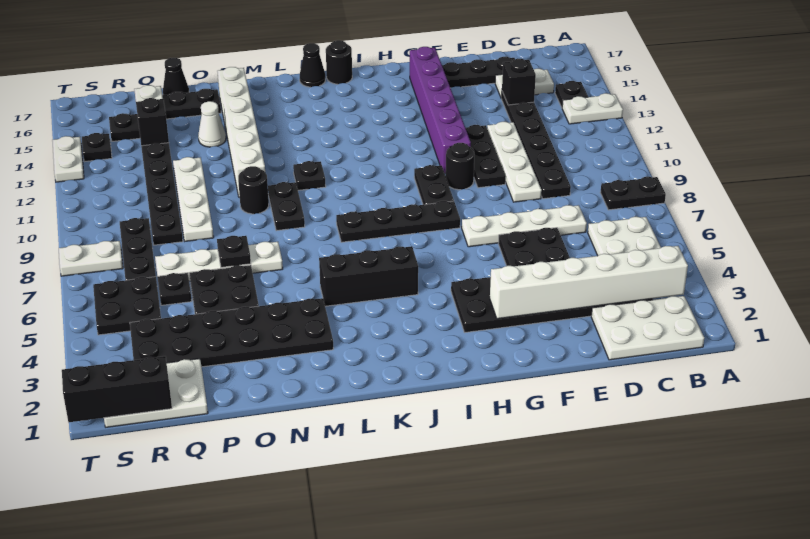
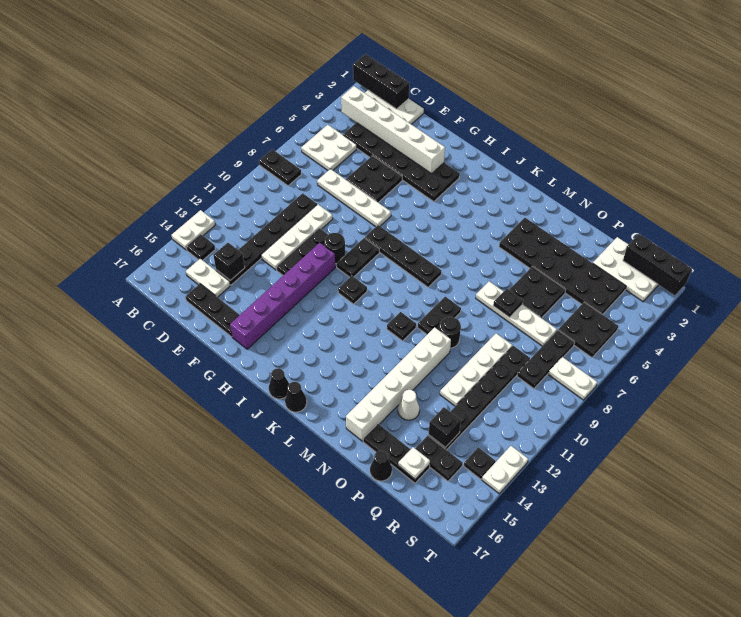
white plate A13:B13 level 1 -> white plate A13:A14 level 1
black brick J5:L5 level 1 -> black brick A1:C1 level 2
black round brick J17 level 1 -> black cone J17 level 1
black plate Q6 level 1 -> black plate I11 level 1

